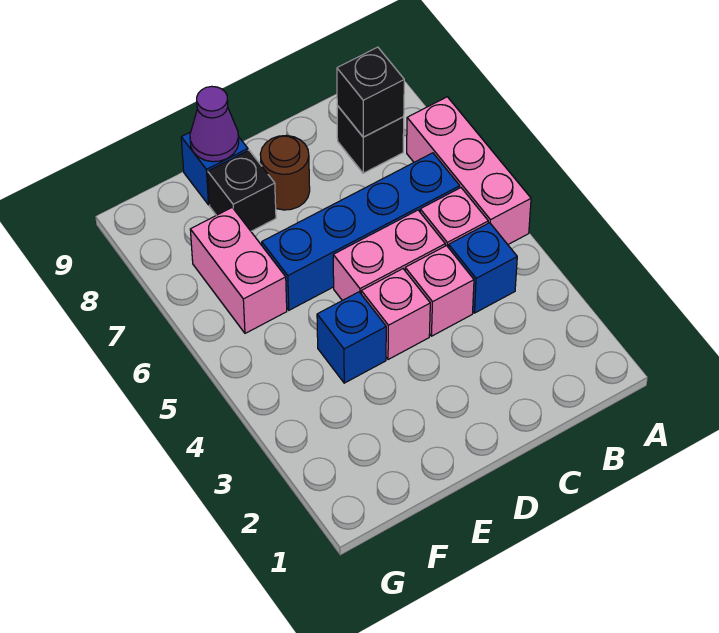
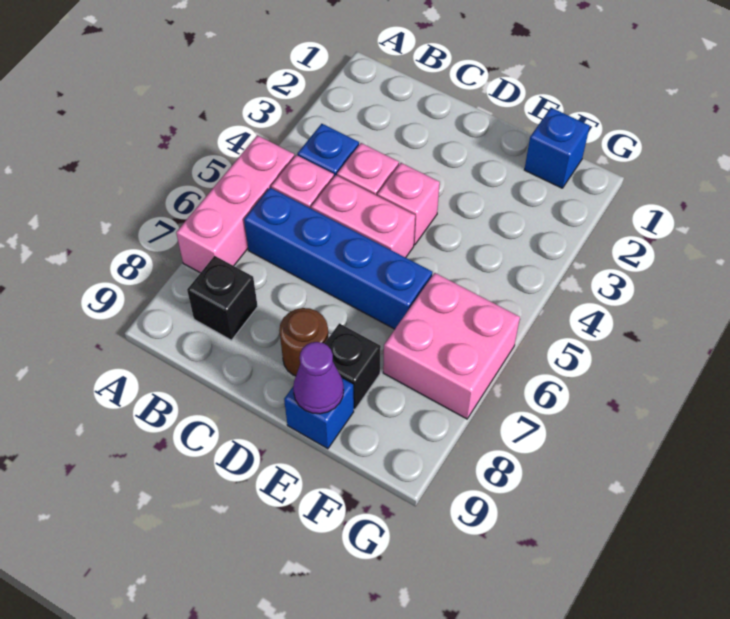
black brick B8 level 2 -> none
blue brick E4 level 1 -> blue brick F1 level 1
pink brick F6:F7 level 1 -> pink brick F6:G7 level 1

